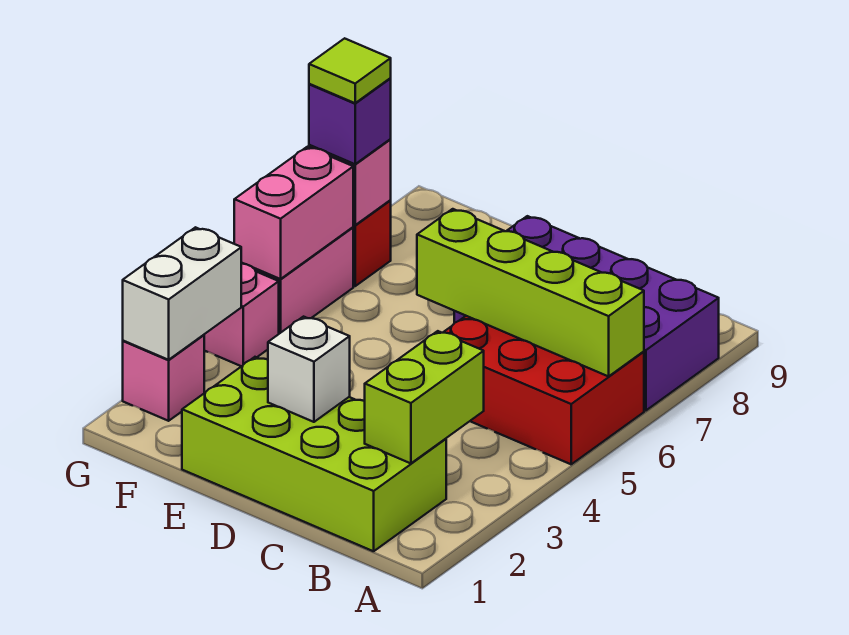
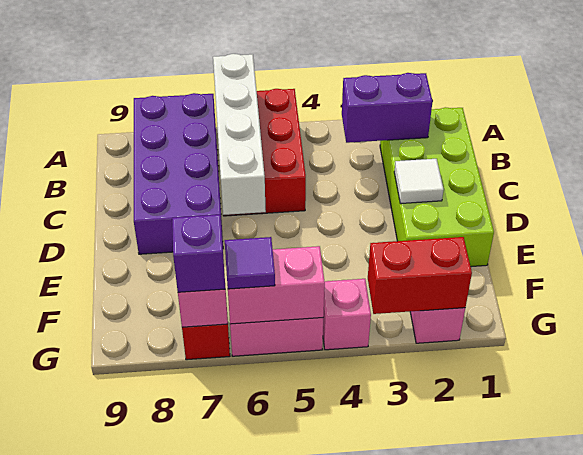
lime brick A6:D6 level 2 -> white brick A6:D6 level 2
lime brick B2:B3 level 2 -> purple brick B2:B3 level 2
white brick D2 level 2 -> white tile D2 level 2
white brick G2:G3 level 2 -> red brick G2:G3 level 2
none -> purple tile G6 level 3
lime tile G7 level 4 -> none

